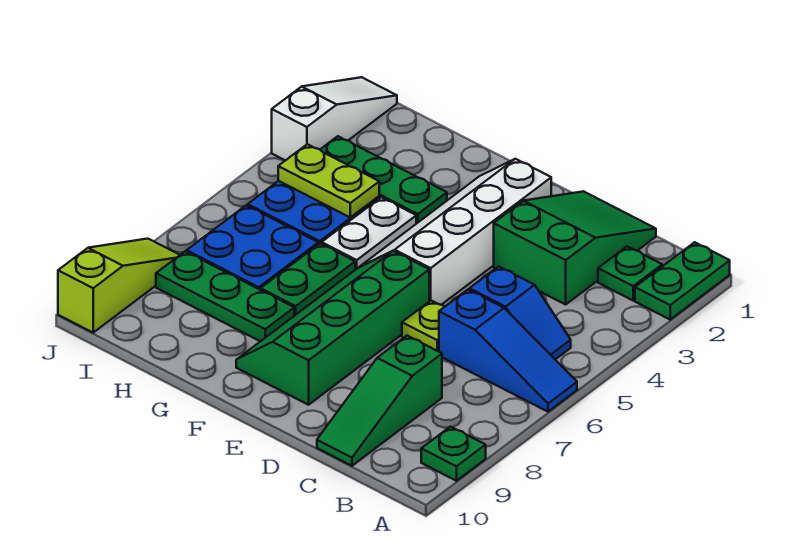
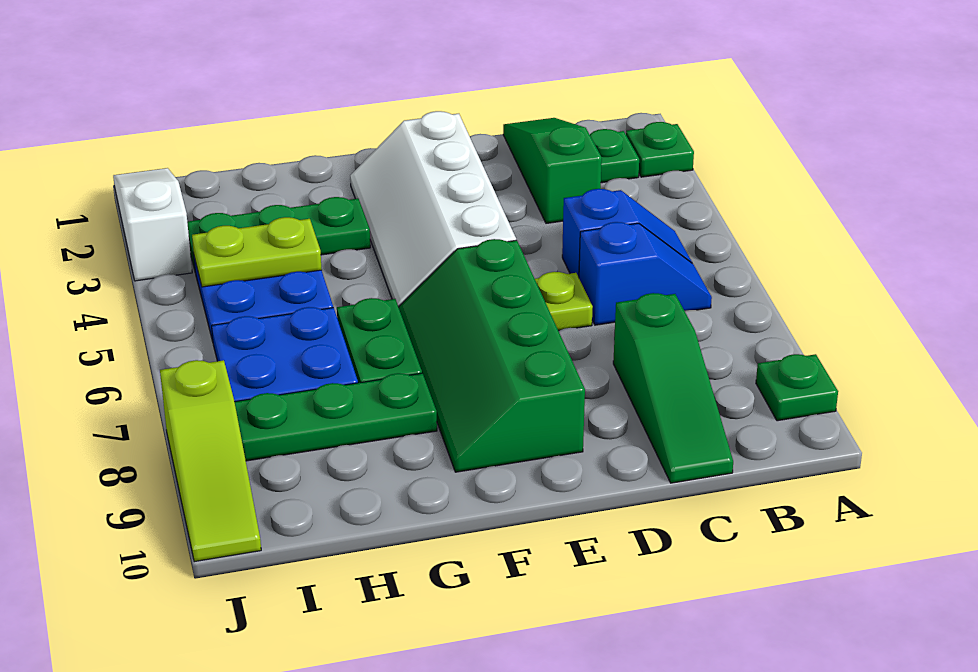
green plate A1:A2 level 1 -> green plate A2 level 1
blue slope A6:C6 level 1 top C -> blue slope B6:C6 level 1 top C
green slope C1:D3 level 1 top 3 -> green slope C1:C3 level 1 top 3
white plate G4:G5 level 1 -> none
lime slope J8:J10 level 1 top 10 -> lime slope J8:J10 level 1 top 8

